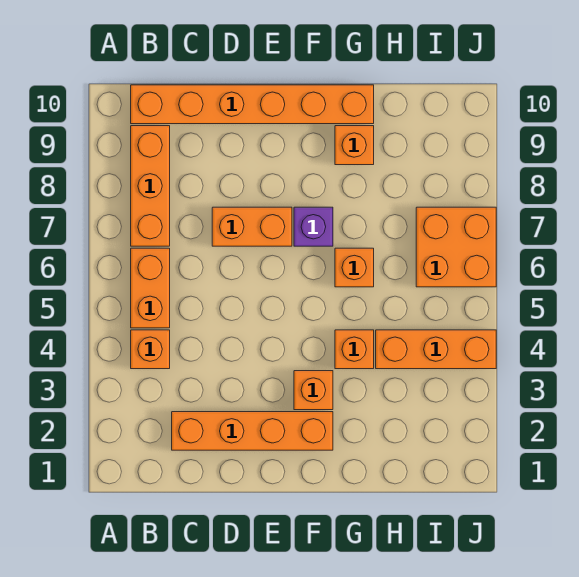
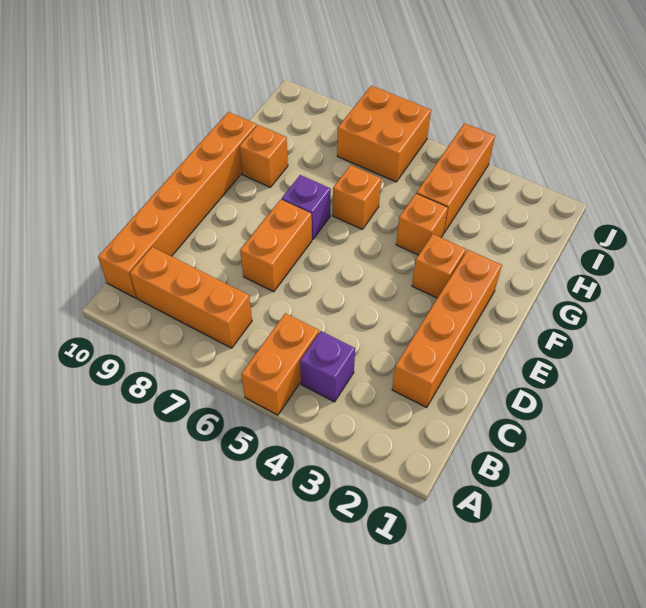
orange brick B4 level 1 -> purple brick B4 level 1
orange brick B5:B6 level 1 -> orange brick A5:B5 level 1

